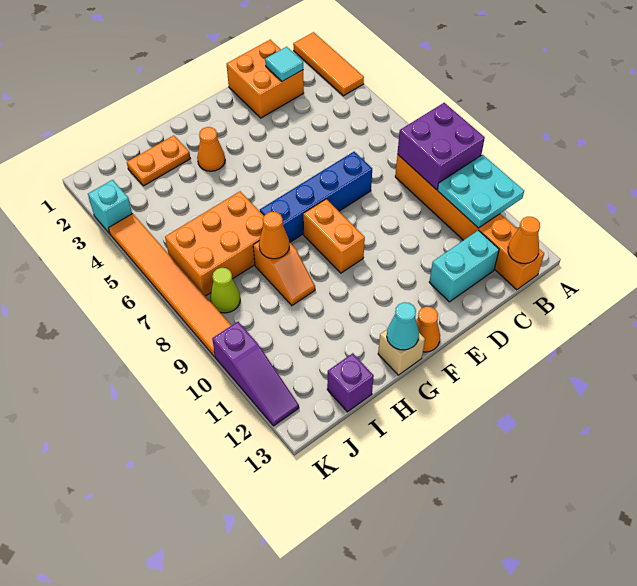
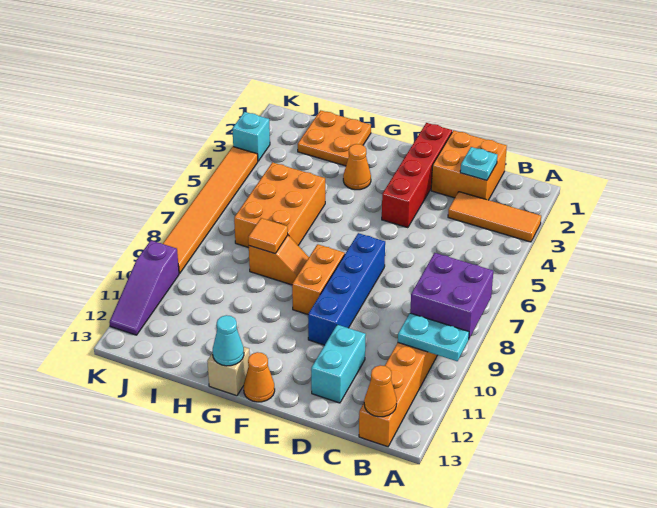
orange tile A1:A3 level 1 -> orange tile A3:C3 level 1
cyan plate A10:B11 level 2 -> cyan plate A10:B10 level 2
cyan tile C2 level 2 -> cyan plate C2 level 2
cyan brick C12:D12 level 1 -> cyan brick D11:D12 level 1
blue brick D7:G7 level 1 -> blue brick E7:E10 level 1
none -> red brick E1:E4 level 1
orange plate H2:I2 level 1 -> orange plate H1:I2 level 1
orange brick H6:J7 level 1 -> orange brick H5:I7 level 1
orange slope H8:H9 level 1 top 8 -> orange slope G8:H8 level 1 top H
orange cone H8 level 2 -> orange tile H8 level 2
purple brick I13 level 1 -> none
lime cone J8 level 1 -> none

